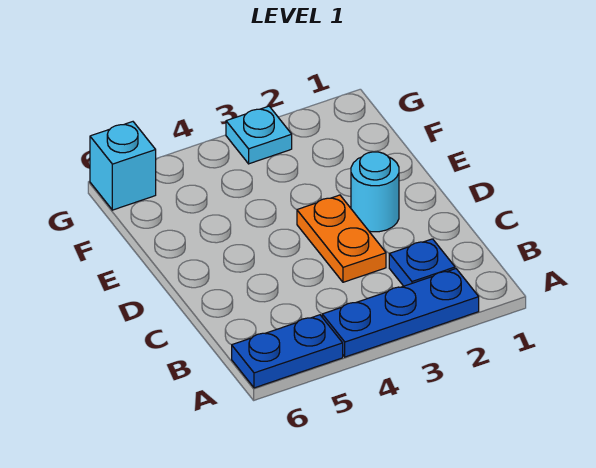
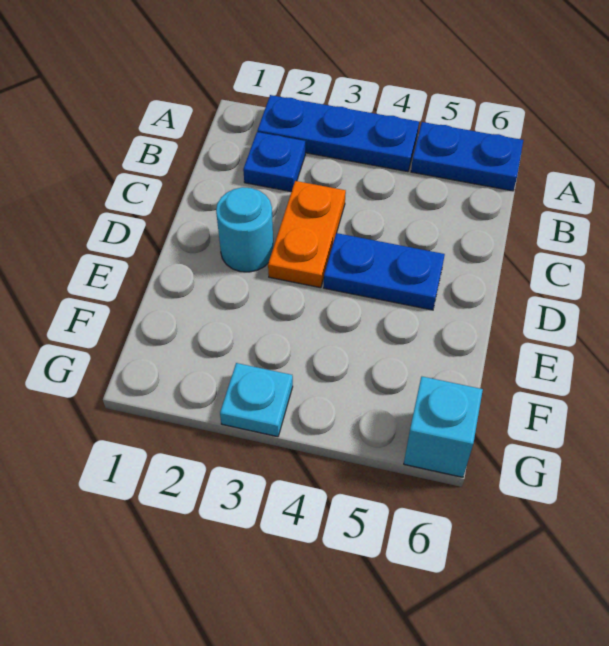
none -> blue plate D4:D5 level 1

